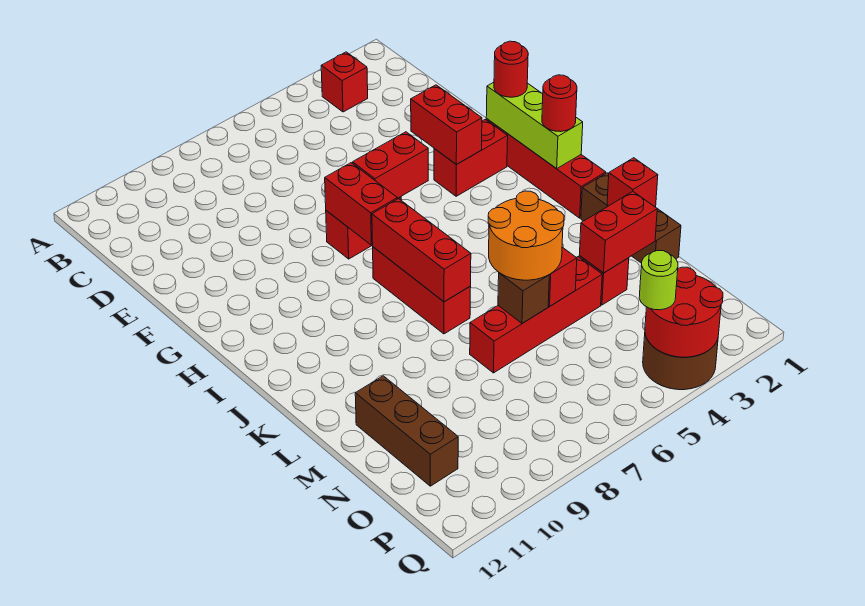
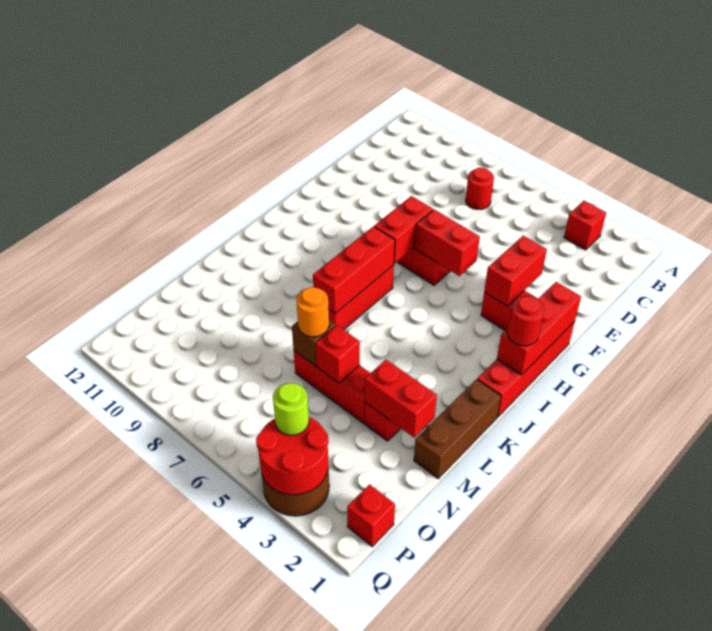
lime brick G1:I1 level 2 -> red brick G1:I1 level 2
red round brick G1 level 3 -> red round brick C7 level 1
red brick L1 level 2 -> red brick P1 level 1
orange round brick L5:M6 level 3 -> orange round brick M6 level 3
red brick M4:M7 level 1 -> red brick M4:M6 level 1
brown brick M11:O11 level 1 -> none

